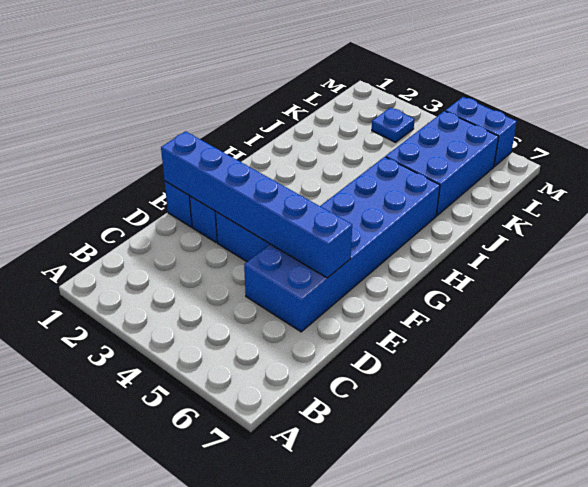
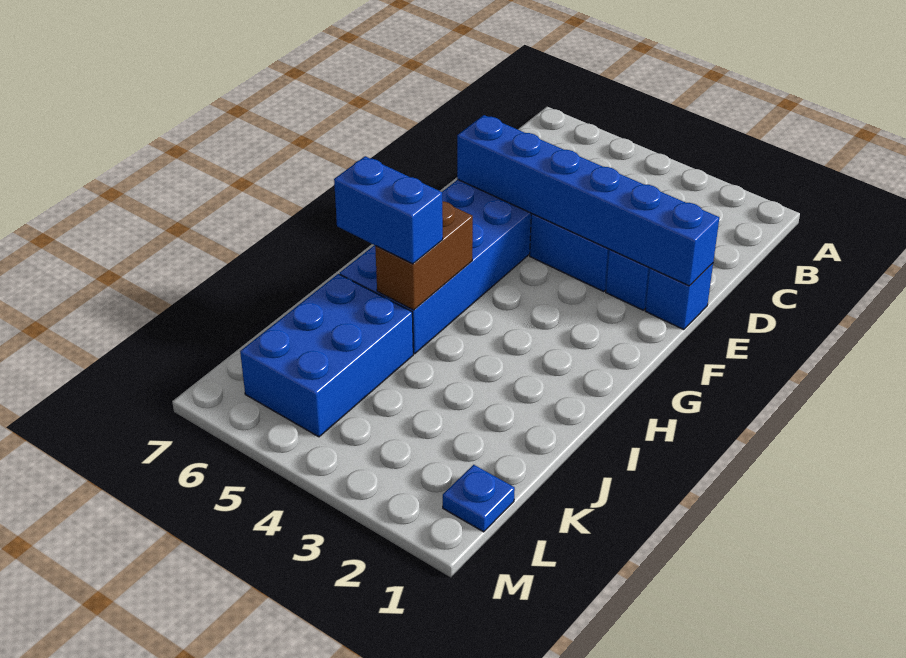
none -> brown brick H5:I5 level 2
blue plate L3 level 1 -> blue plate L1 level 1
blue brick M5:M6 level 1 -> blue brick I5:I6 level 3

